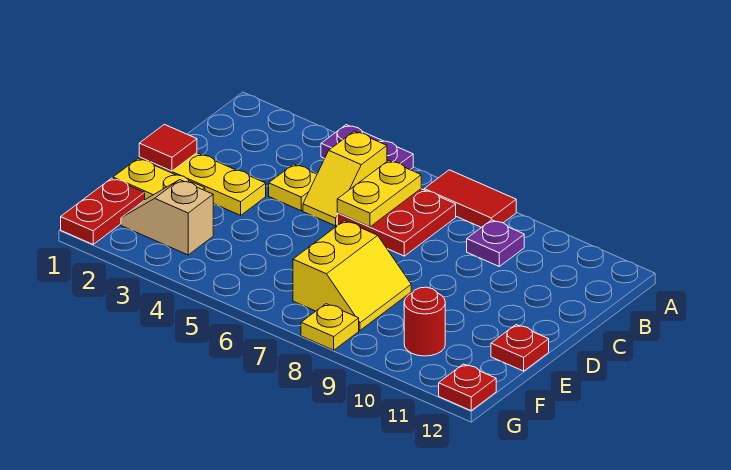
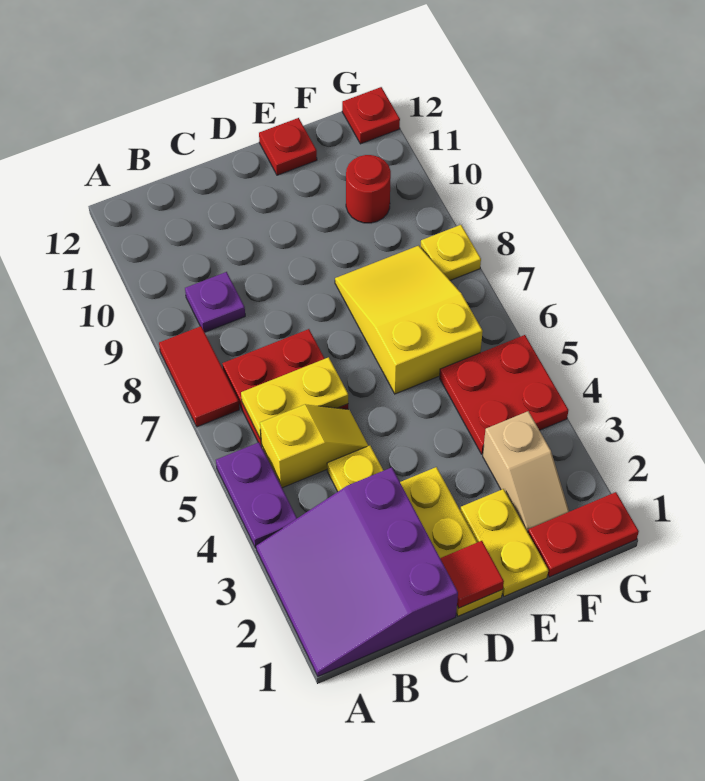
none -> purple slope A1:C3 level 1 top C
yellow slope E7:F8 level 1 top 7 -> yellow slope E6:F8 level 1 top 6
none -> red plate F4:G5 level 1

